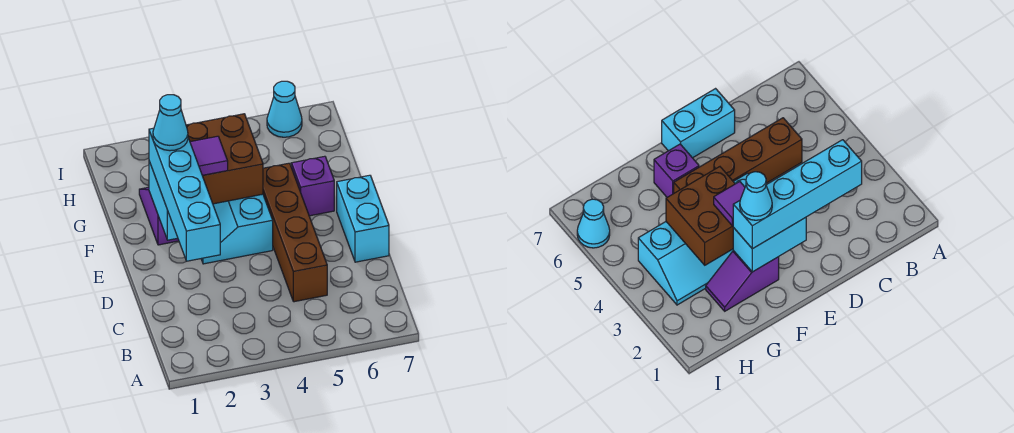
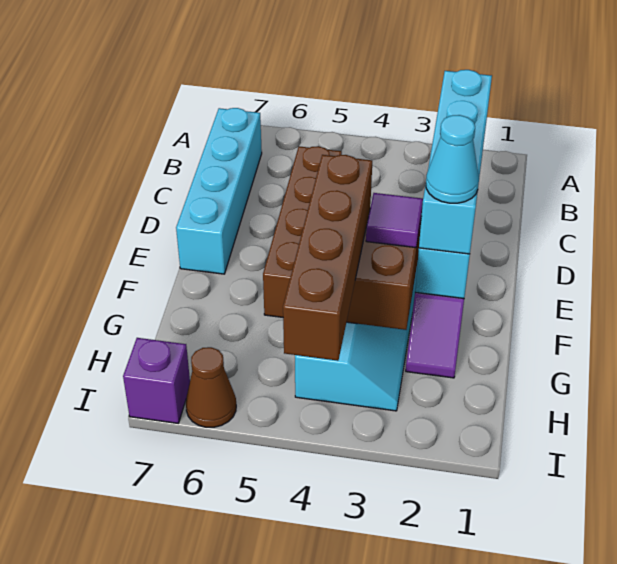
cyan brick D7:E7 level 1 -> cyan brick B7:E7 level 1
none -> brown brick F4:I4 level 3
purple brick F6 level 1 -> purple brick I7 level 1
cyan cone I6 level 1 -> brown cone I6 level 1

